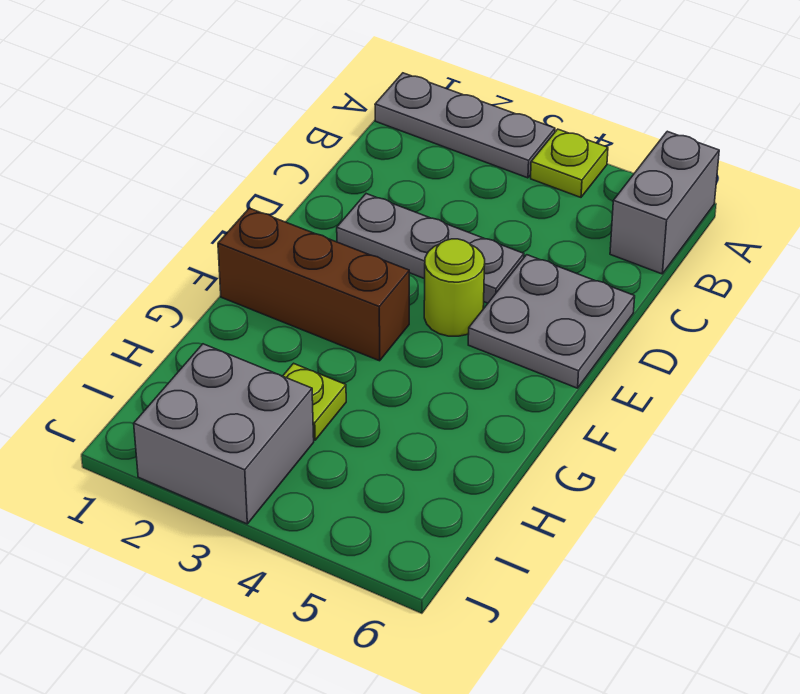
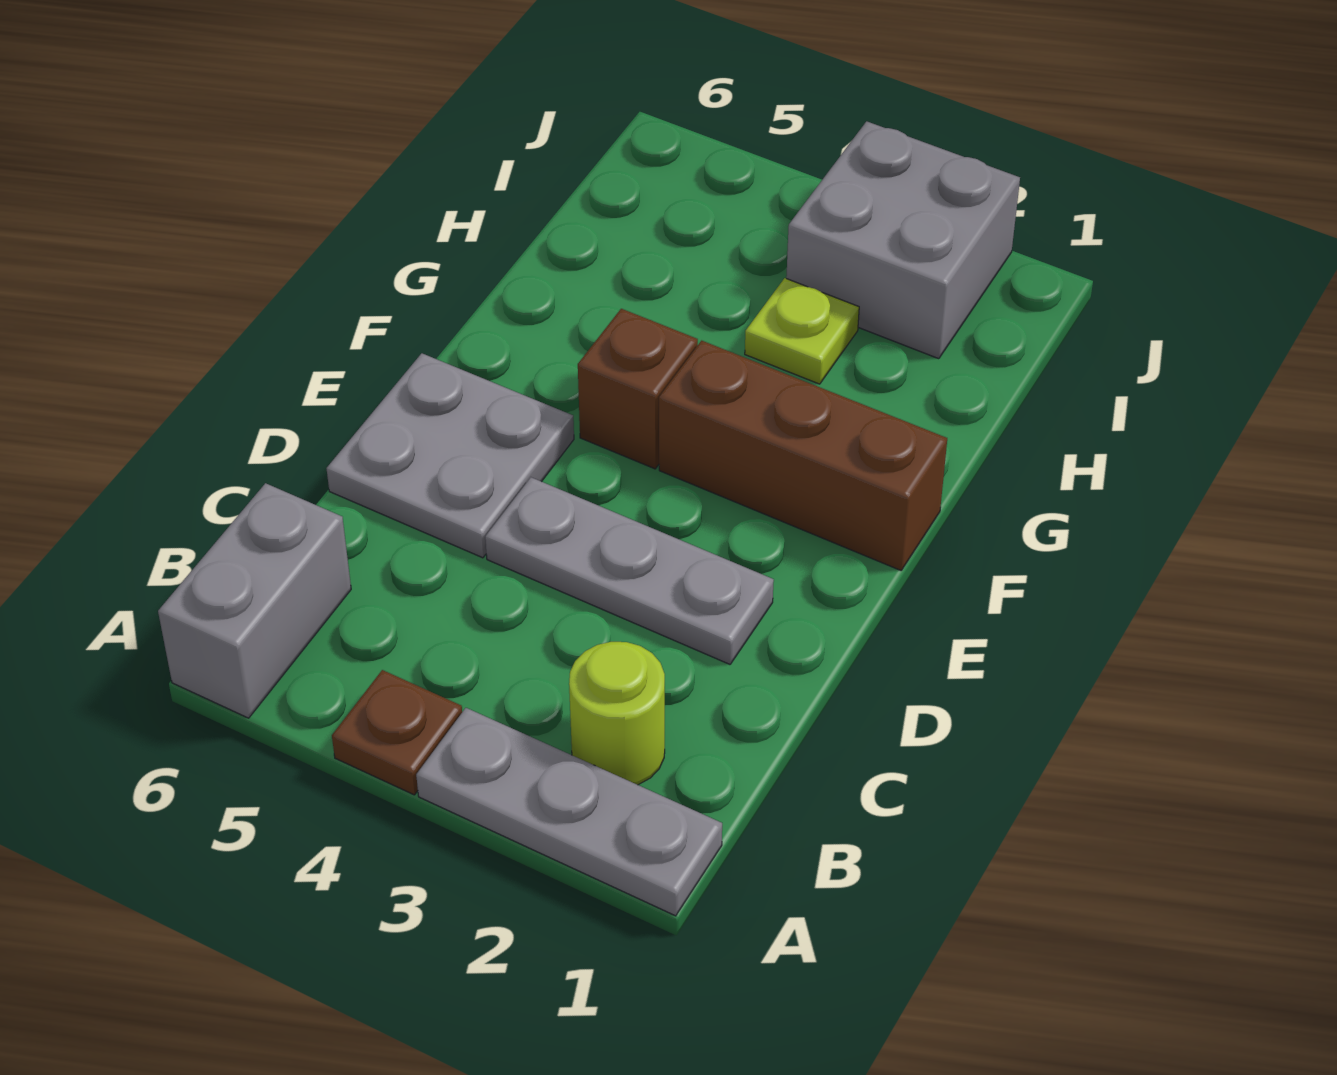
lime plate A4 level 1 -> brown plate A4 level 1
lime round brick E4 level 1 -> lime round brick B2 level 1
none -> brown brick F4 level 1

